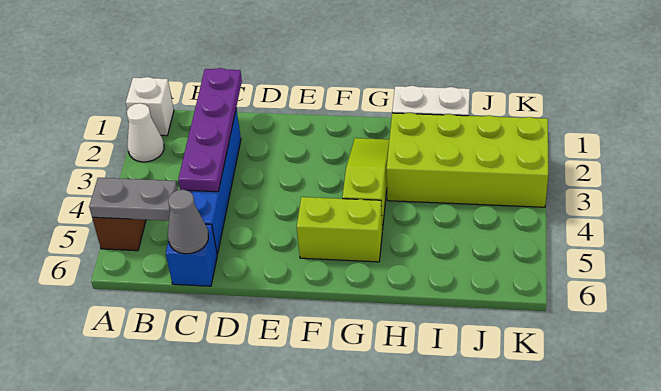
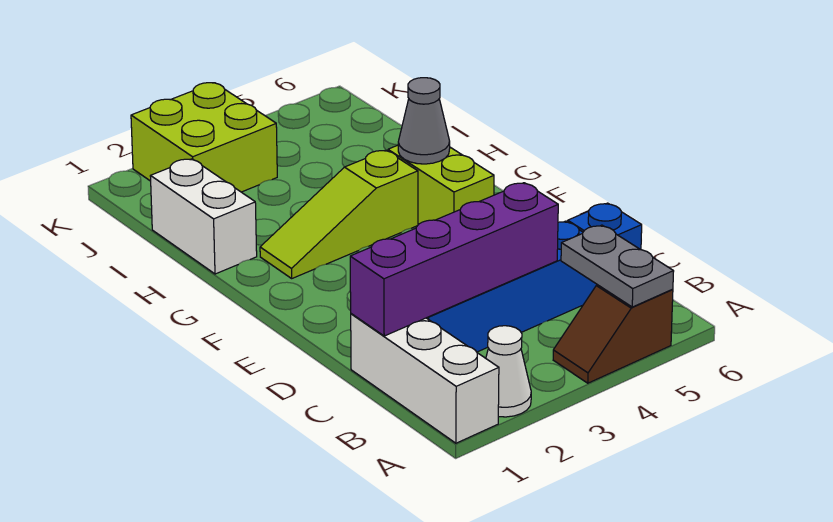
white brick A1 level 1 -> white brick A1:C1 level 1
purple plate C1:C4 level 2 -> purple brick C1:C4 level 2
grey cone C6 level 2 -> grey cone G5 level 2
lime brick H2:K3 level 1 -> lime brick J2:K3 level 1

